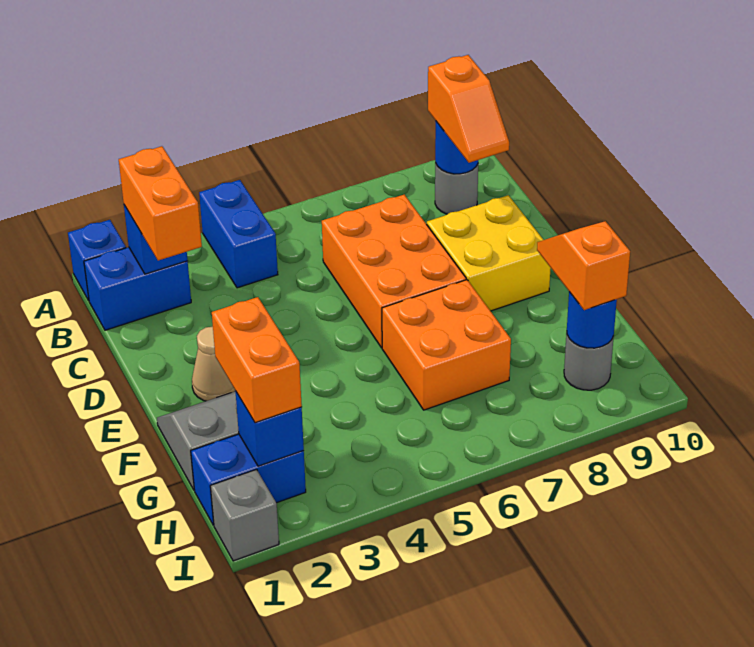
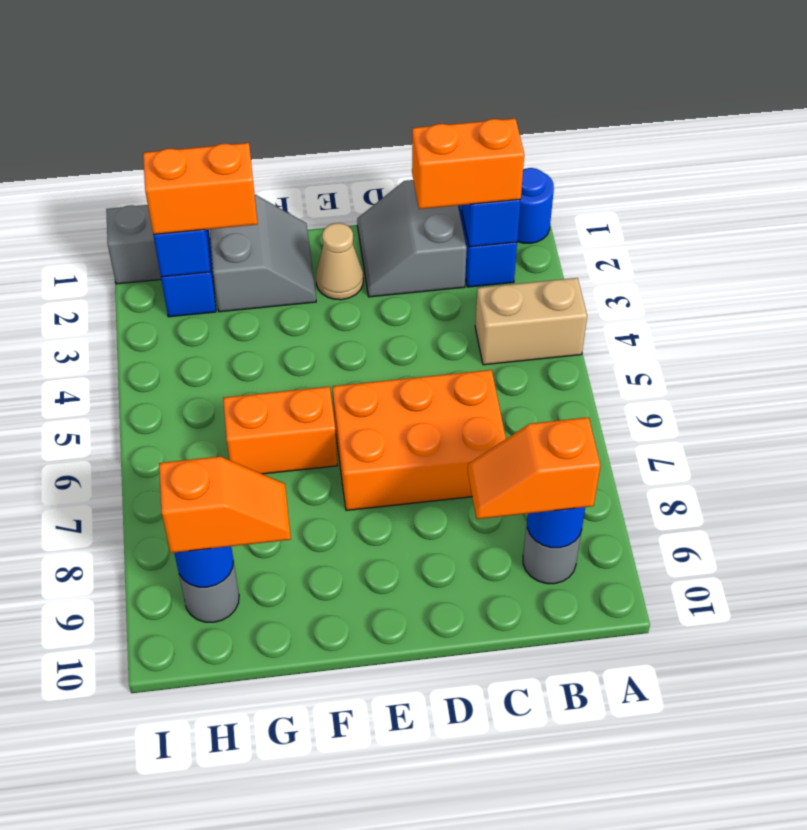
blue brick A1 level 1 -> blue round brick A1 level 1
blue brick A4:B4 level 1 -> tan brick A4:B4 level 1
none -> grey slope C1:D2 level 1 top C
yellow brick D8:E9 level 1 -> none
orange brick F6:G7 level 1 -> orange brick F6:G6 level 1

